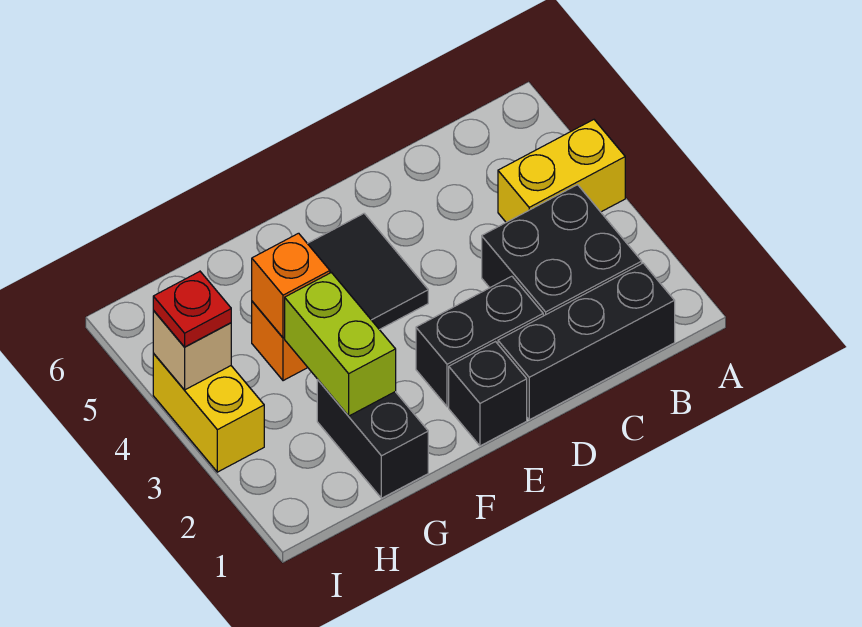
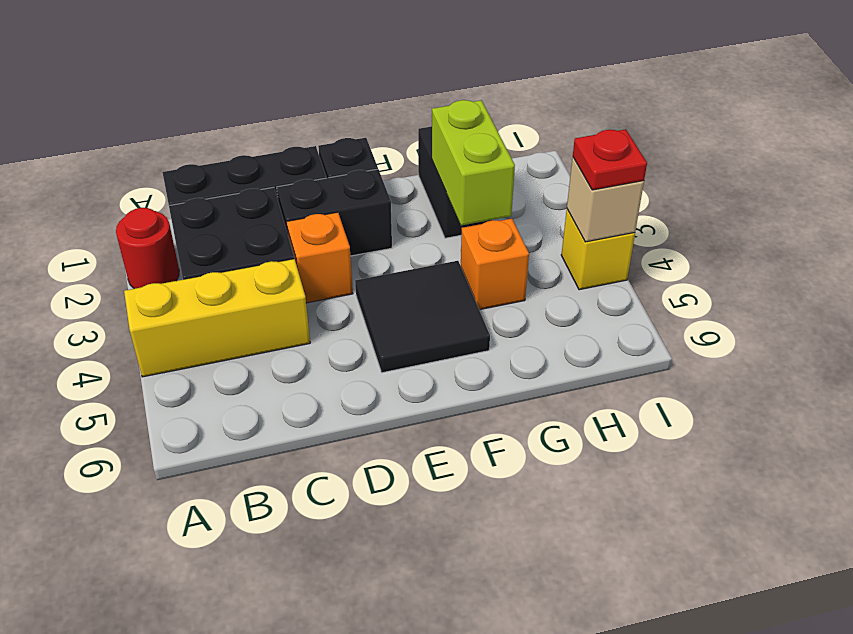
none -> red round brick A2 level 1
yellow brick A4:B4 level 1 -> yellow brick A4:C4 level 1
orange brick G4 level 2 -> orange brick D3 level 1
yellow brick I3:I4 level 1 -> yellow brick I4 level 1

